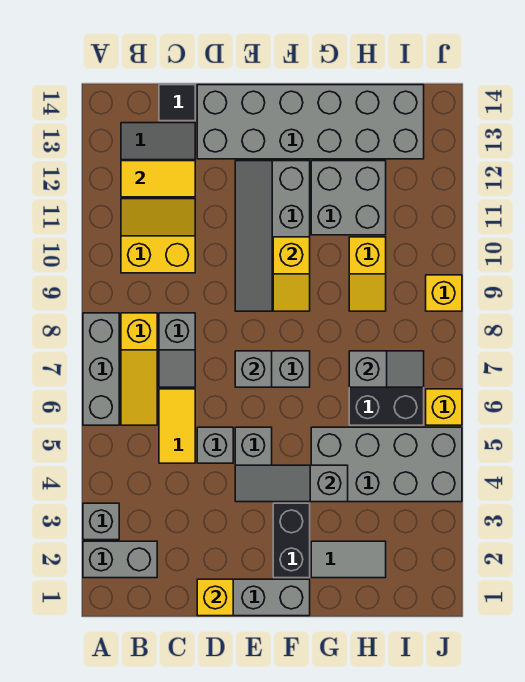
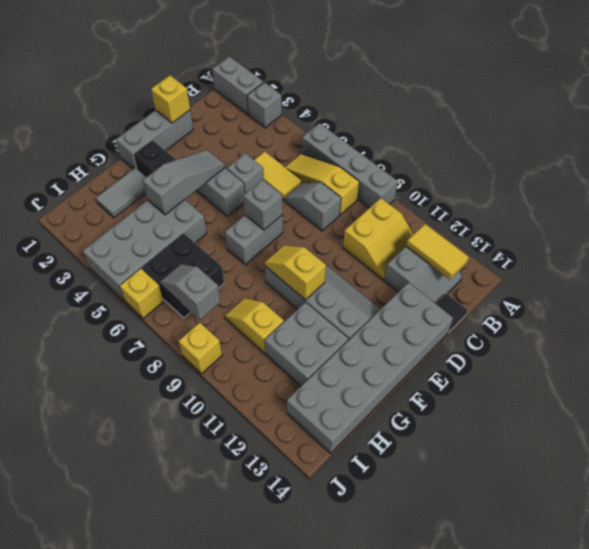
grey brick A2:B2 level 1 -> grey brick A1:A2 level 1
grey brick A6:A8 level 1 -> grey brick A6:A9 level 1
yellow tile B12:C12 level 2 -> yellow tile B12:B13 level 2
grey slope H7:I7 level 2 top H -> grey slope I7:I8 level 2 top 8

